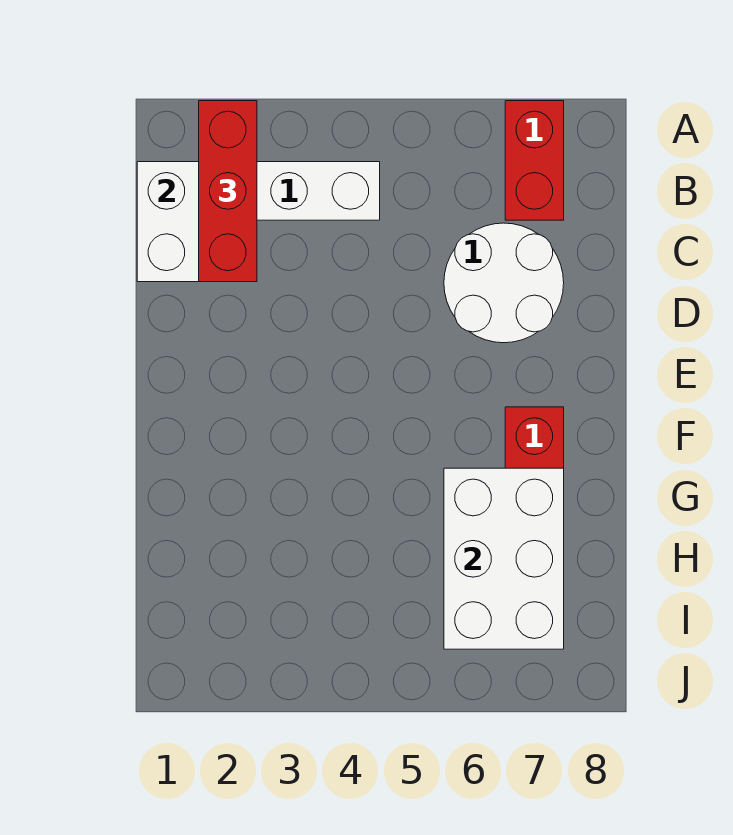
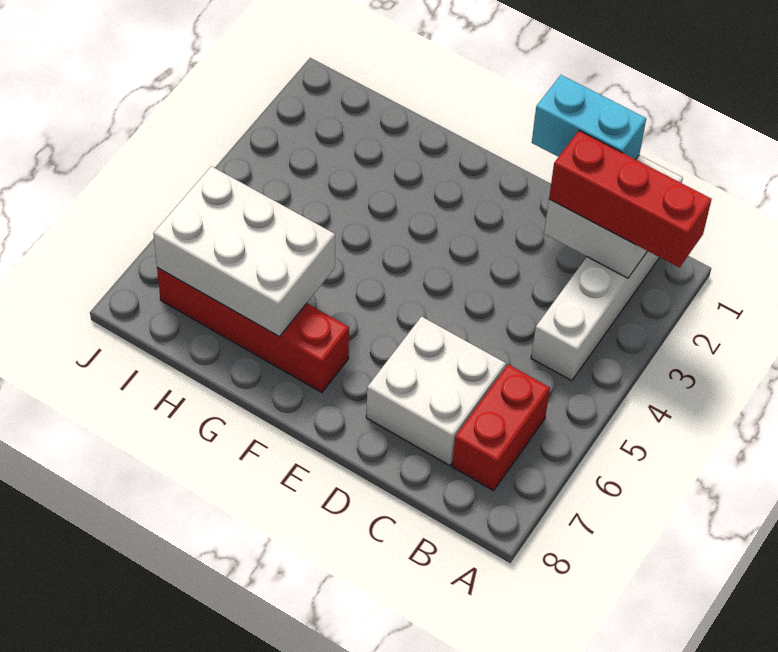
red brick A7:B7 level 1 -> red brick B6:B7 level 1
none -> cyan brick C1:D1 level 3
white round brick C6:D7 level 1 -> white brick C6:D7 level 1

